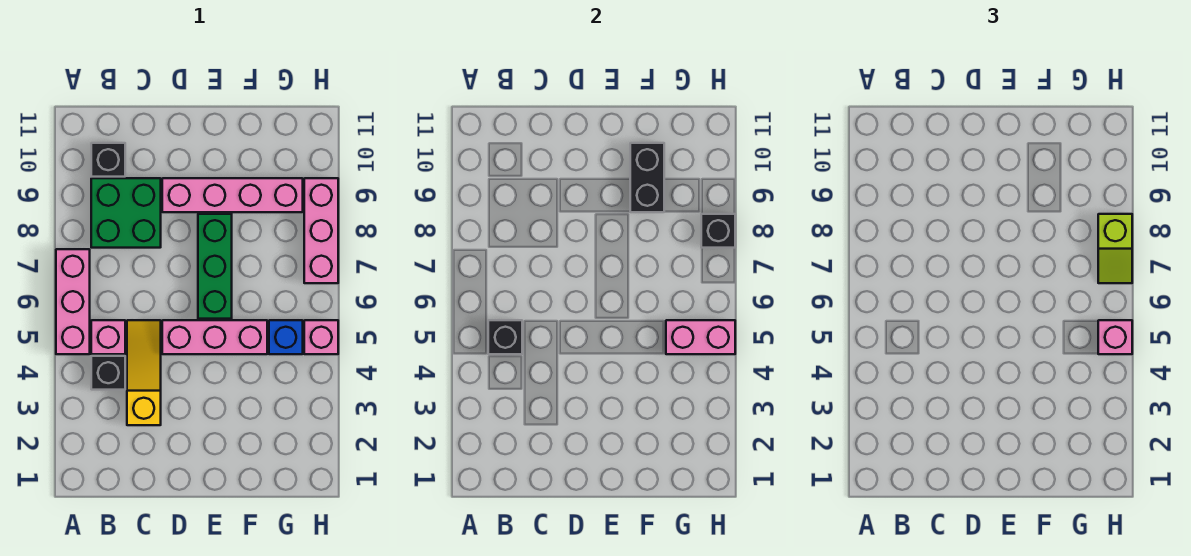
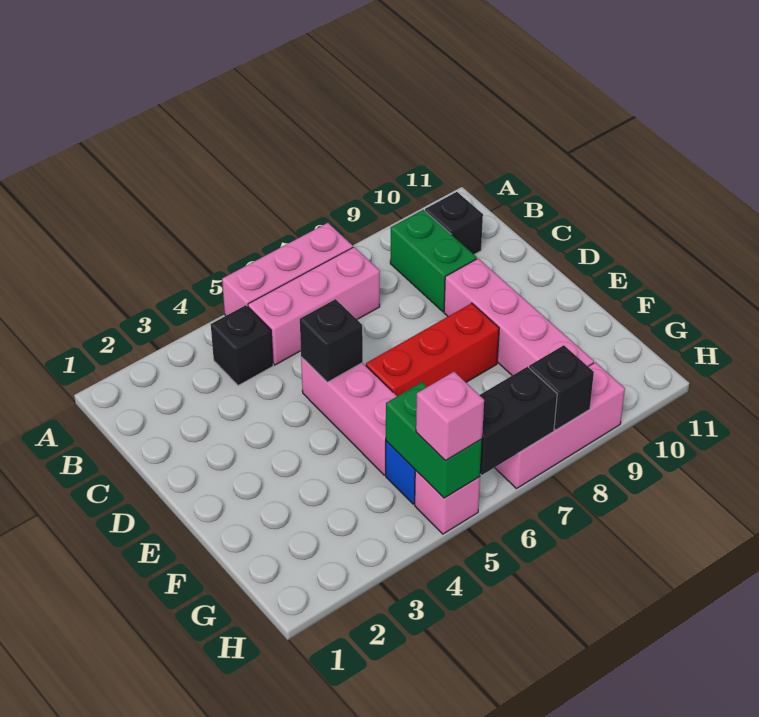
pink brick B5 level 1 -> pink brick B5:B7 level 1
black brick B5 level 2 -> black brick D5 level 2
green brick B8:C9 level 1 -> green brick B9:C9 level 1
yellow slope C3:C5 level 1 top 3 -> none
green brick E6:E8 level 1 -> red brick E6:E8 level 1
black brick F9:F10 level 2 -> black brick H6:H7 level 2
pink brick G5:H5 level 2 -> green brick G5:H5 level 2
lime slope H7:H8 level 3 top 8 -> none

